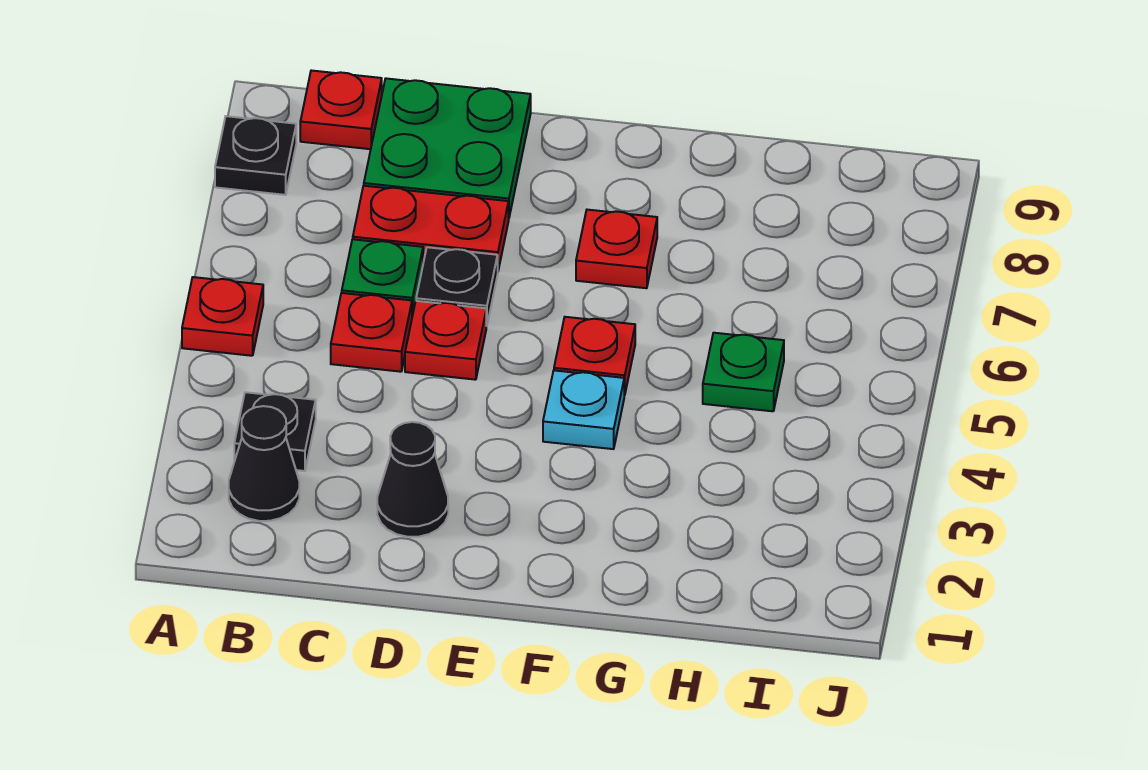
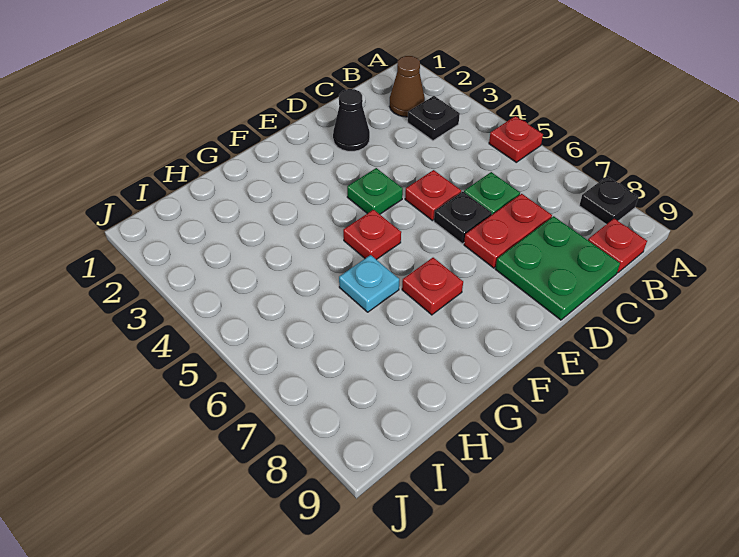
black cone B2 level 1 -> brown cone B2 level 1
red plate C5 level 1 -> none
cyan plate F4 level 1 -> cyan plate G6 level 1
green plate H5 level 1 -> green plate E4 level 1

